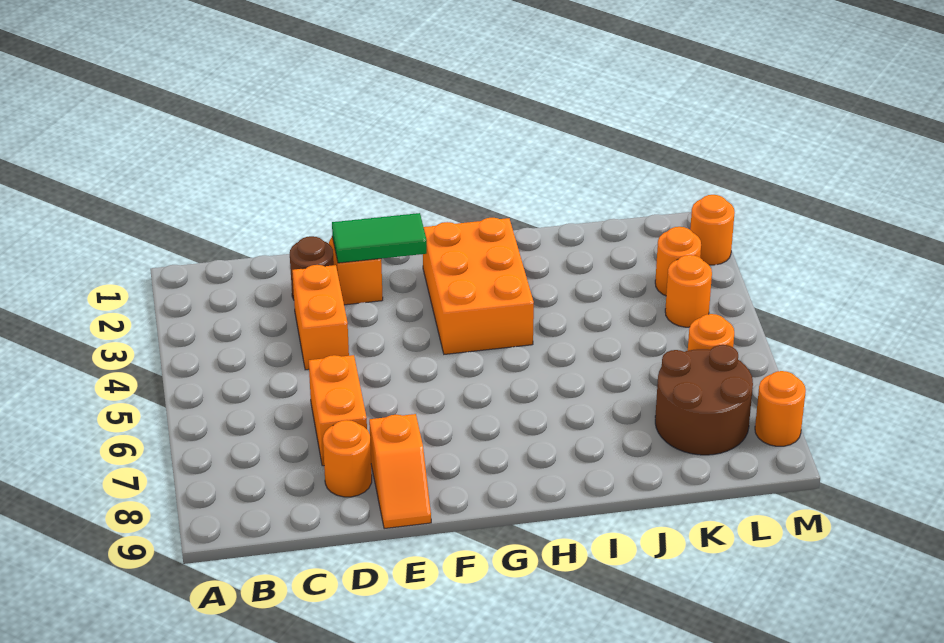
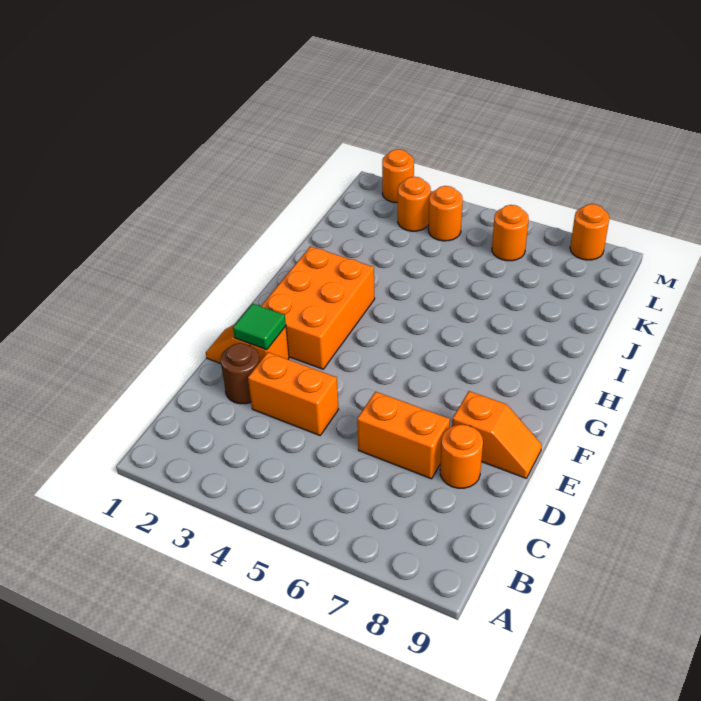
green tile E2:F2 level 2 -> green tile E2 level 2
orange brick G2:H4 level 1 -> orange brick F2:H3 level 1
brown round brick K7:L8 level 1 -> none

